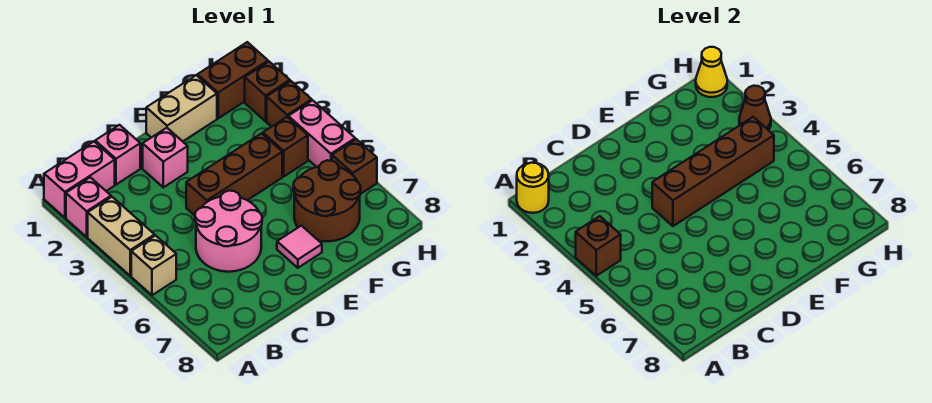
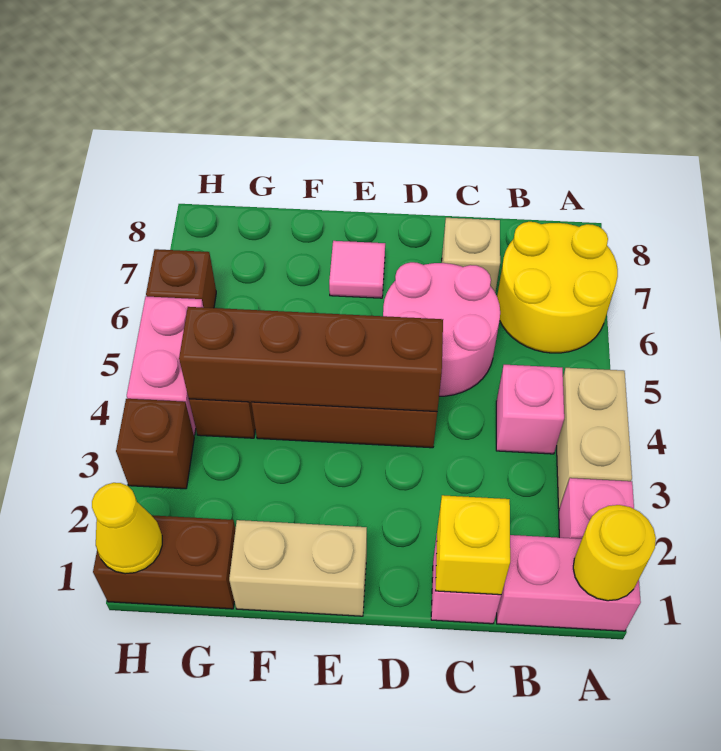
brown brick A4 level 2 -> none
tan brick A5 level 1 -> tan brick C7 level 1
none -> yellow round brick A6:B7 level 1
none -> yellow brick C1 level 2
pink brick D2 level 1 -> pink brick B4 level 1
brown round brick F6:G7 level 1 -> none
brown brick H2 level 1 -> none
brown cone H3 level 2 -> none

